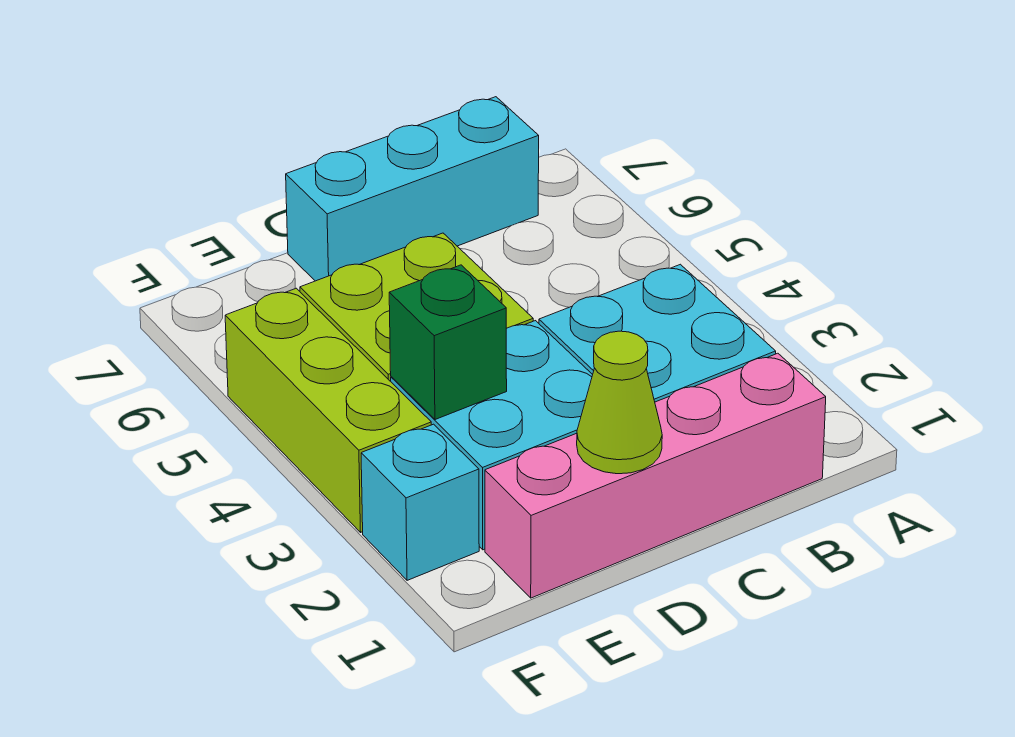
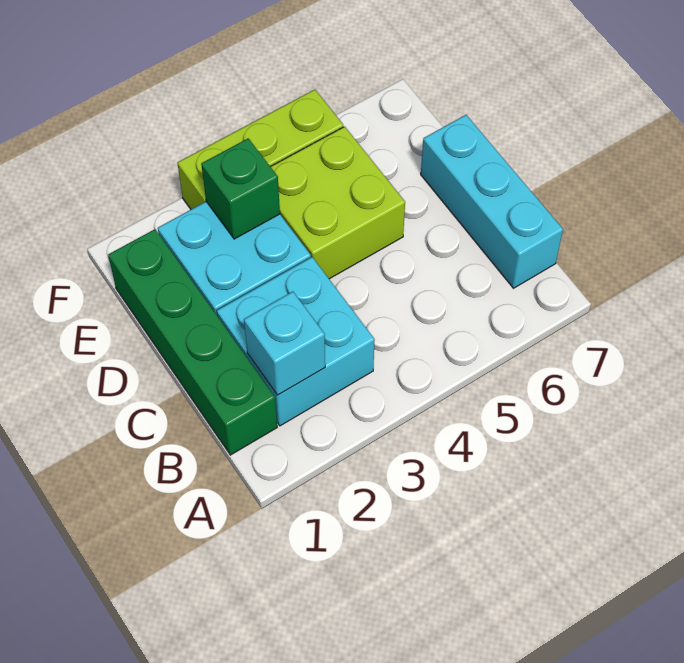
pink brick B1:E1 level 1 -> green brick B1:E1 level 1
lime cone D1 level 2 -> none
cyan brick F2 level 1 -> cyan brick B2 level 2

